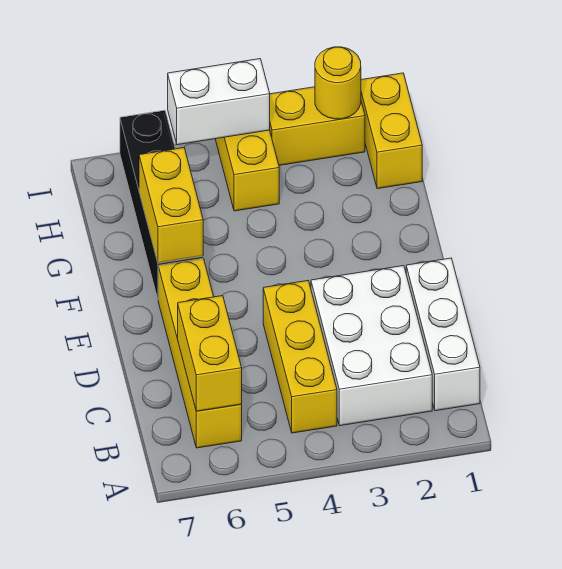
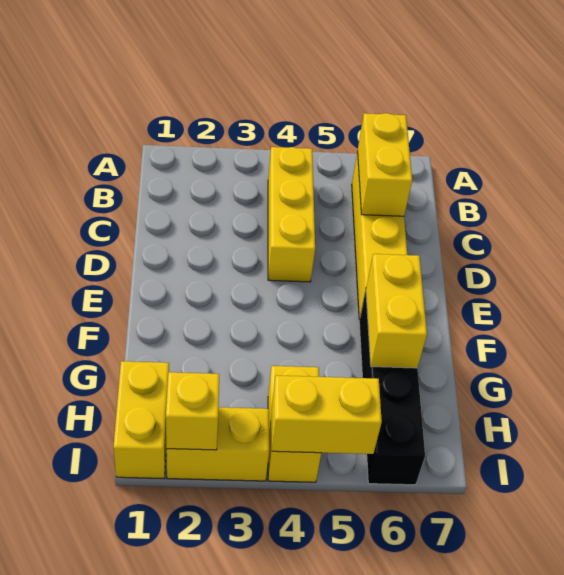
white brick B1:D1 level 1 -> none
white brick B2:D3 level 1 -> none
yellow round brick I2 level 2 -> yellow brick I2 level 2
white brick I4:I5 level 2 -> yellow brick I4:I5 level 2

